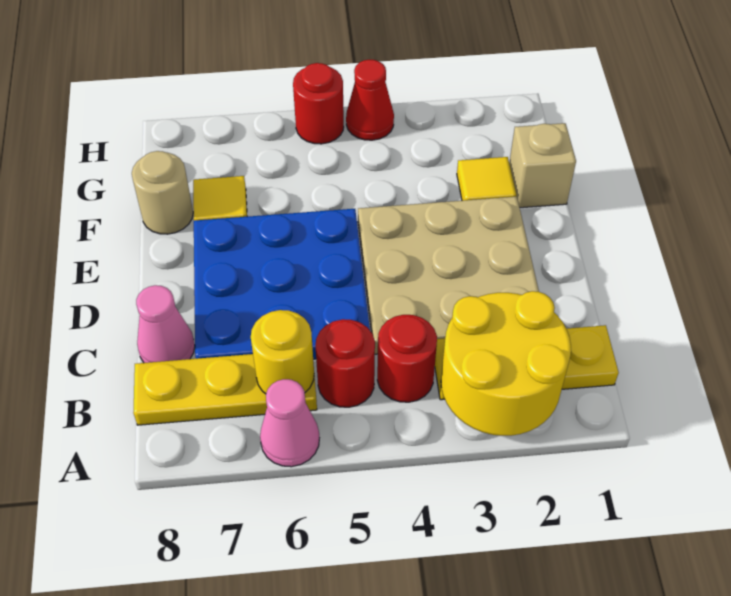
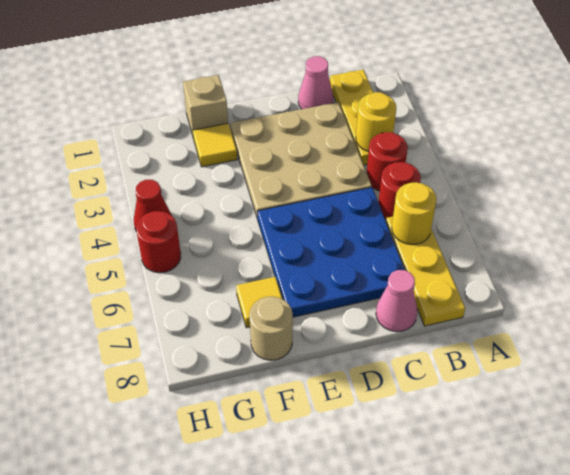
yellow round brick A2:B3 level 2 -> yellow round brick B3 level 2
pink cone A6 level 1 -> pink cone C1 level 1

